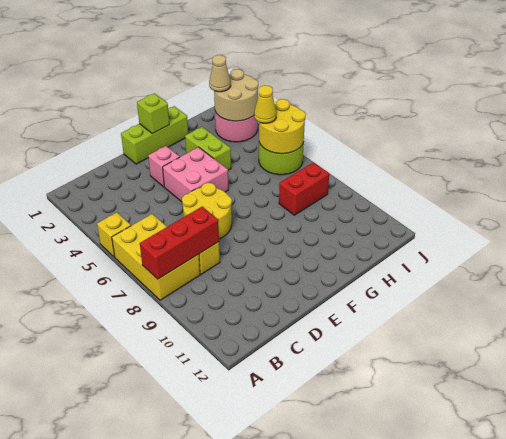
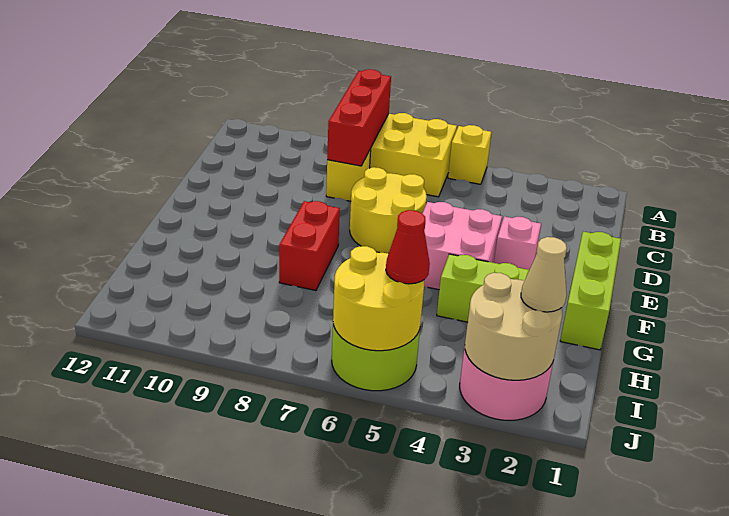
lime brick F1 level 2 -> none
red brick H8:I8 level 1 -> red brick F8:G8 level 1
yellow cone I5 level 3 -> red cone I5 level 3

